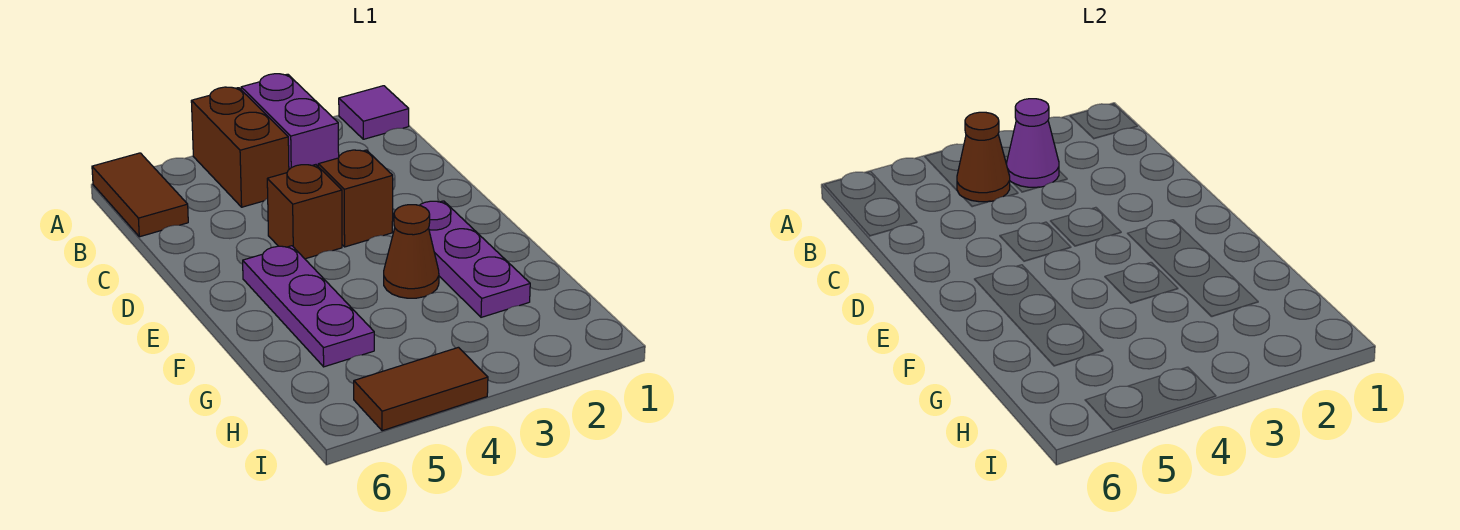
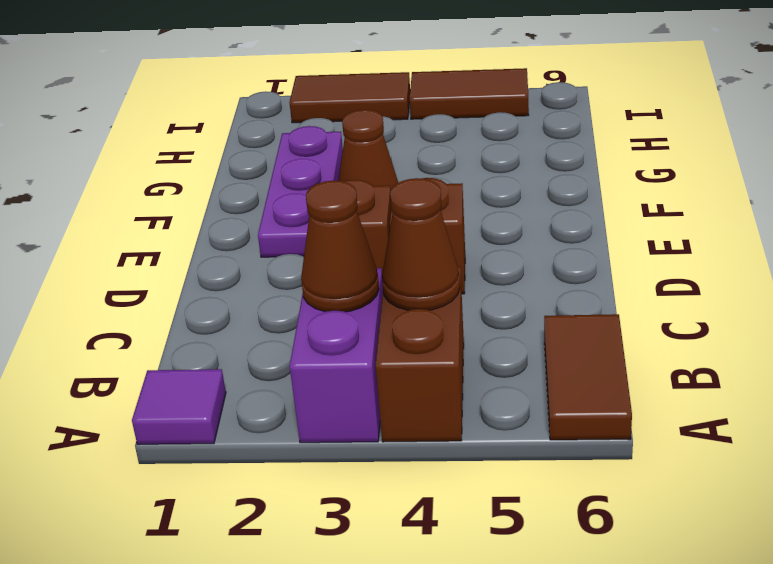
purple cone B3 level 2 -> brown cone B3 level 2
purple plate E5:G5 level 1 -> none
none -> brown tile I2:I3 level 1

